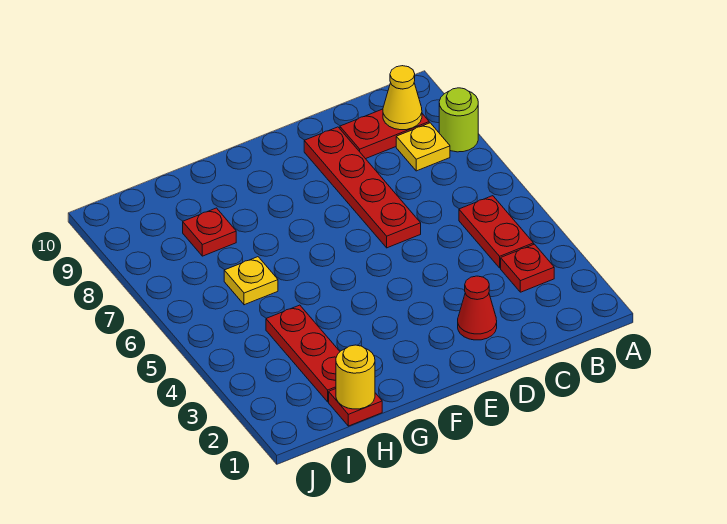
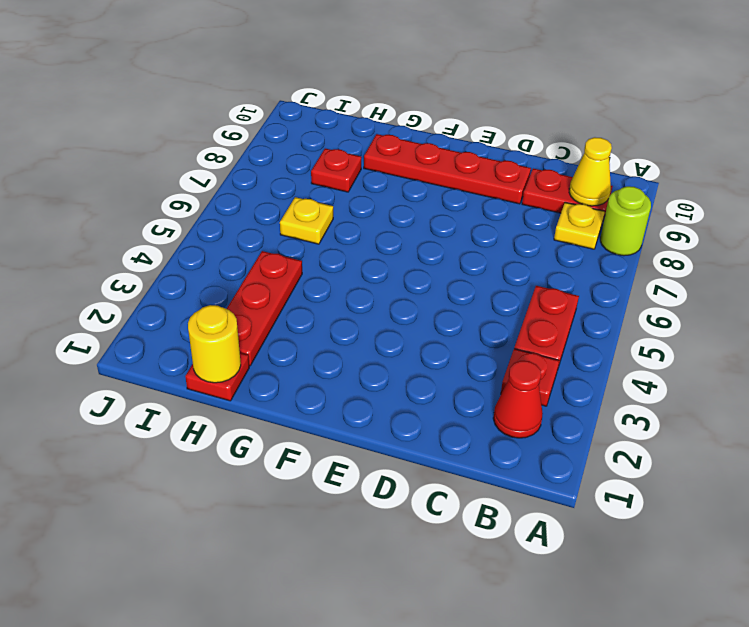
red cone D2 level 1 -> red cone B2 level 1
red plate D6:D9 level 1 -> red plate D9:G9 level 1

